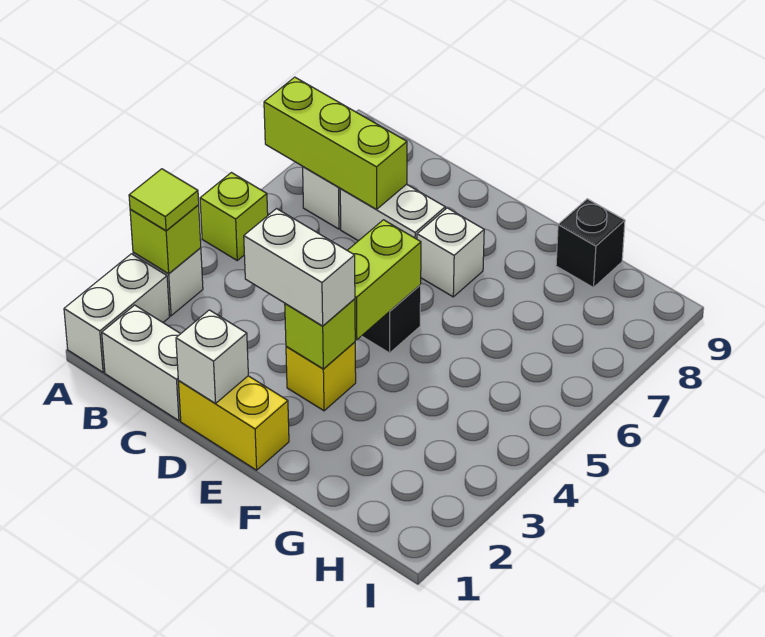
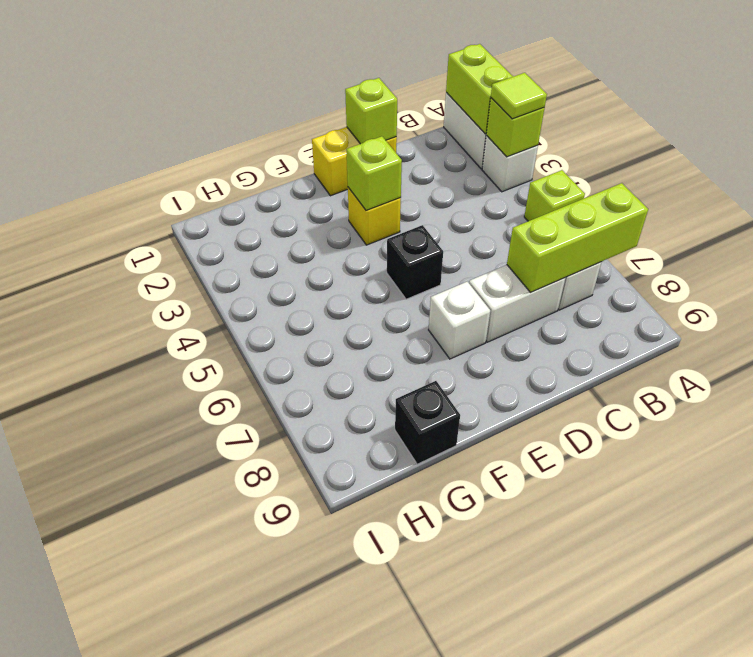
white brick B1:C1 level 1 -> none
white brick D1 level 2 -> lime brick D1 level 2
white brick D3:E3 level 3 -> none
lime brick E4:E5 level 2 -> lime brick A1:A2 level 2

